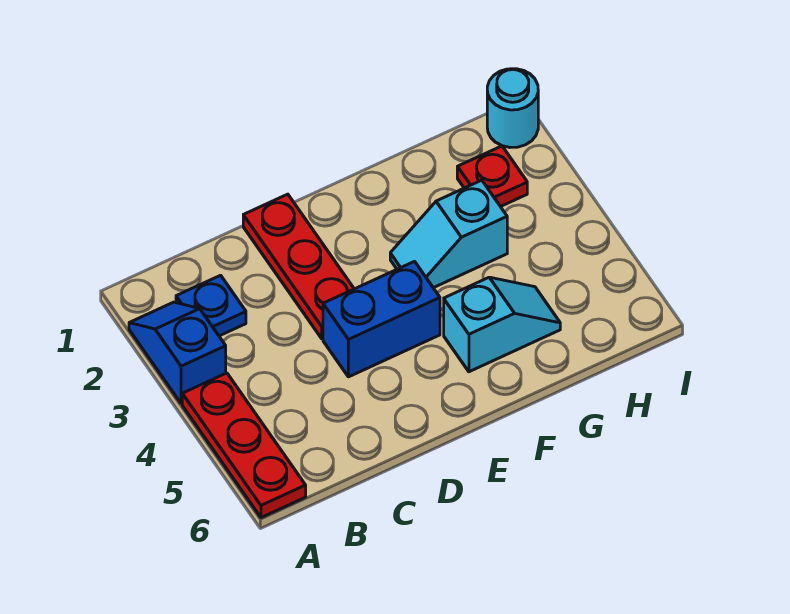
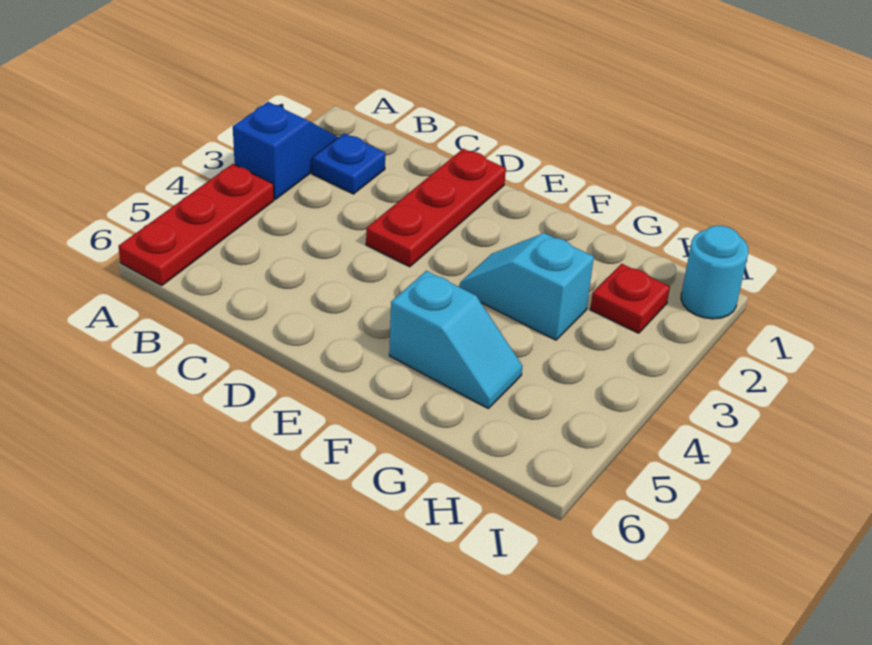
blue brick D4:E4 level 1 -> none

